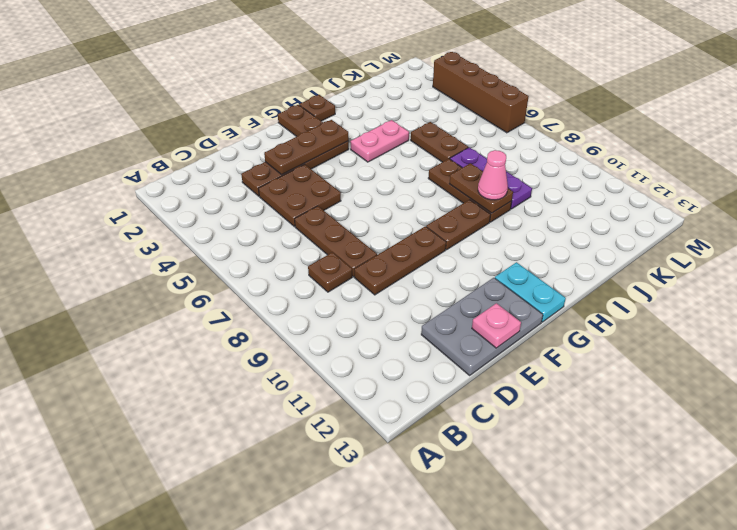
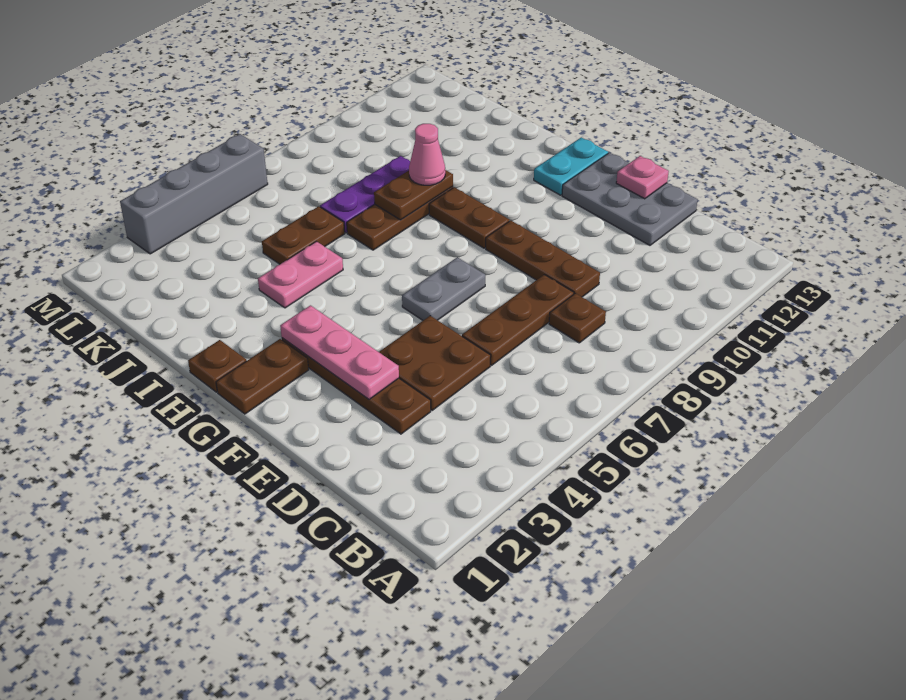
brown plate E3:G3 level 2 -> pink plate E3:G3 level 2
none -> grey plate F6:F7 level 1
pink plate H4:I4 level 1 -> pink plate I4:I5 level 1
brown brick M3:M6 level 1 -> grey brick M3:M6 level 1

